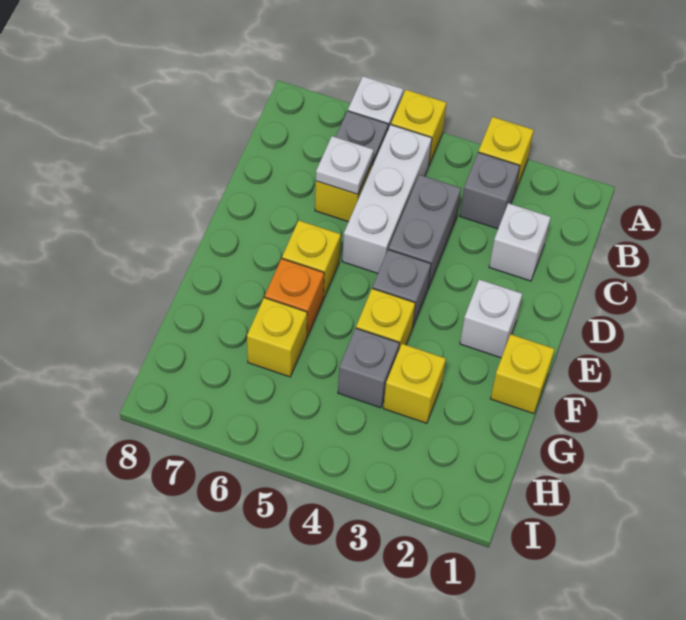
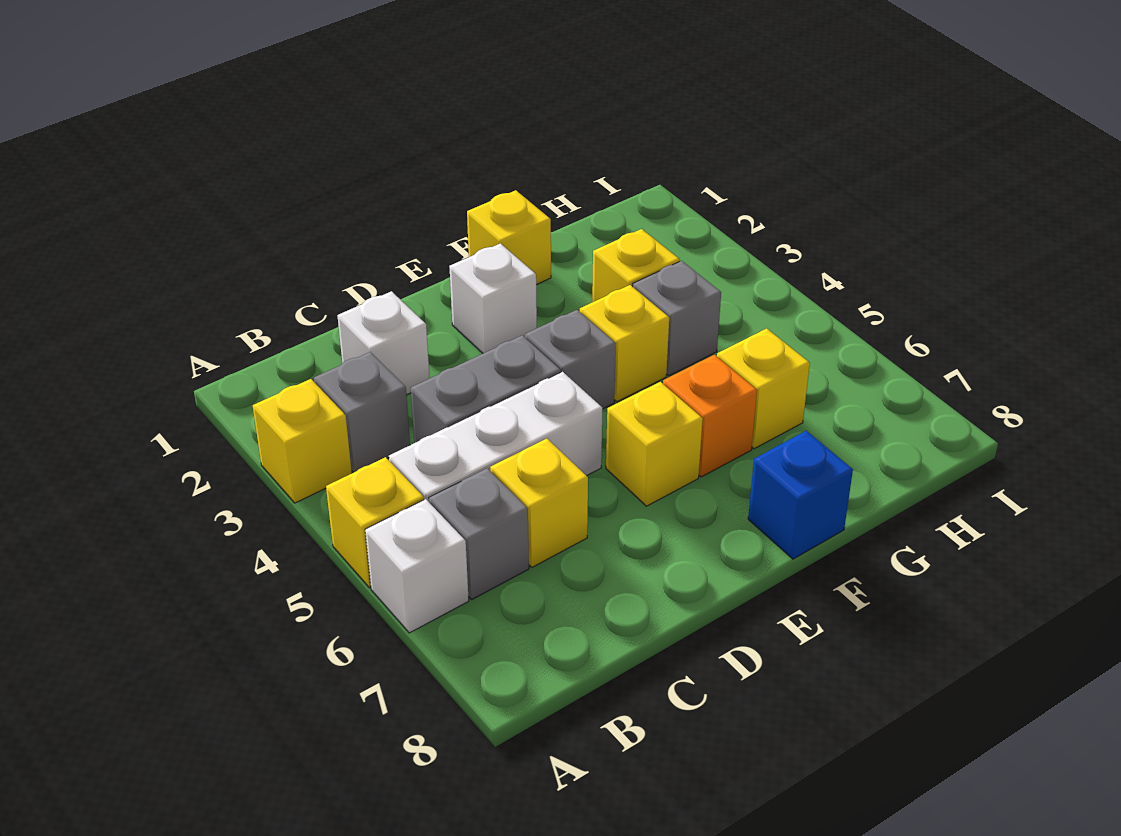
white plate C6 level 2 -> none
none -> blue brick F8 level 1

